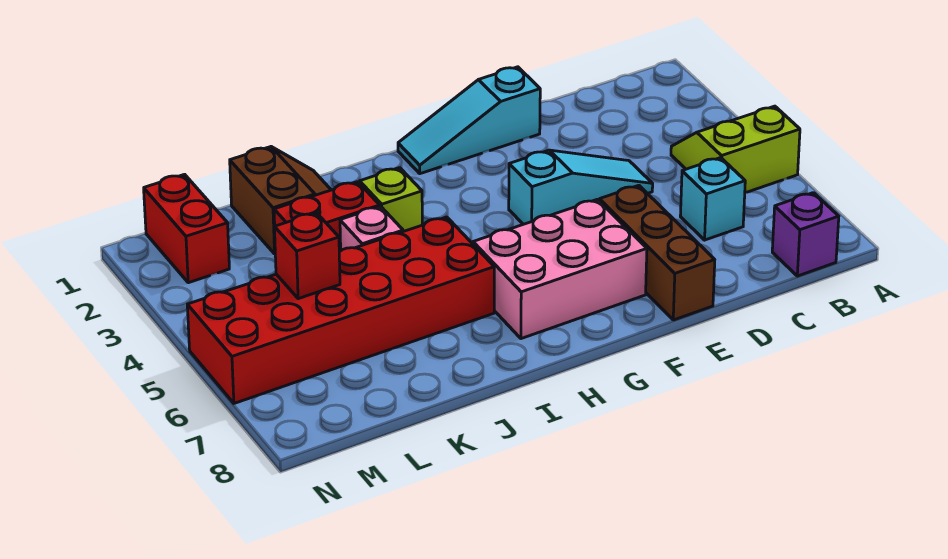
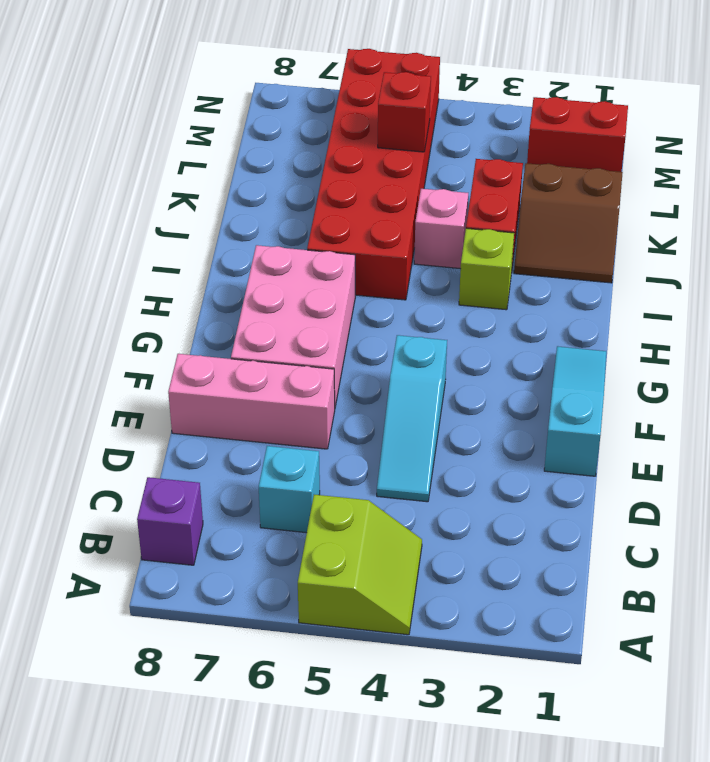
brown brick E6:E8 level 1 -> pink brick E6:E8 level 1

